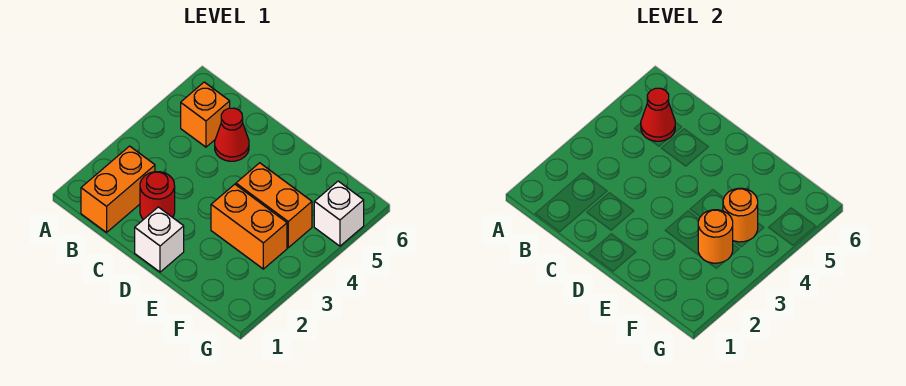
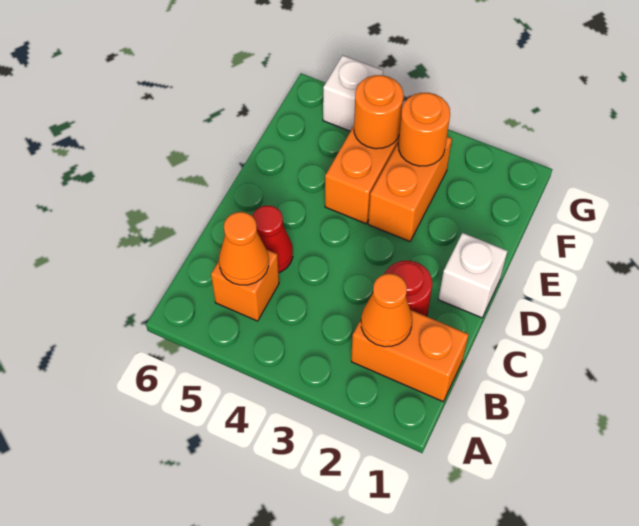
none -> orange cone B2 level 2
red cone B5 level 2 -> orange cone B5 level 2

